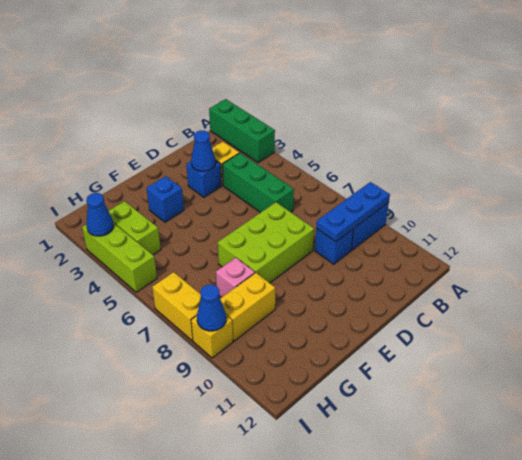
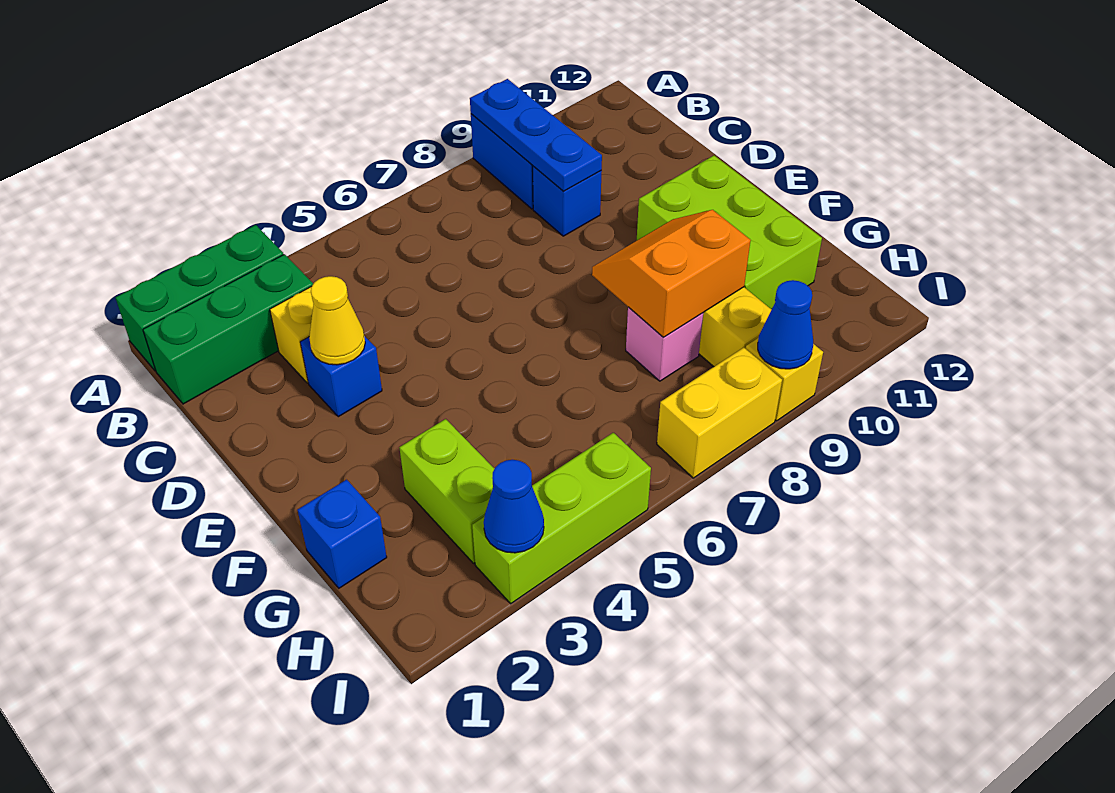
green brick C4:C6 level 1 -> green brick B1:B3 level 1
blue cone D3 level 2 -> yellow cone D3 level 2
lime brick D7:F8 level 1 -> lime brick E10:G11 level 1
blue brick F3 level 1 -> blue brick G1 level 1
none -> orange slope F8:G9 level 2 top G
lime brick H3:H4 level 1 -> lime brick G3:H3 level 1

